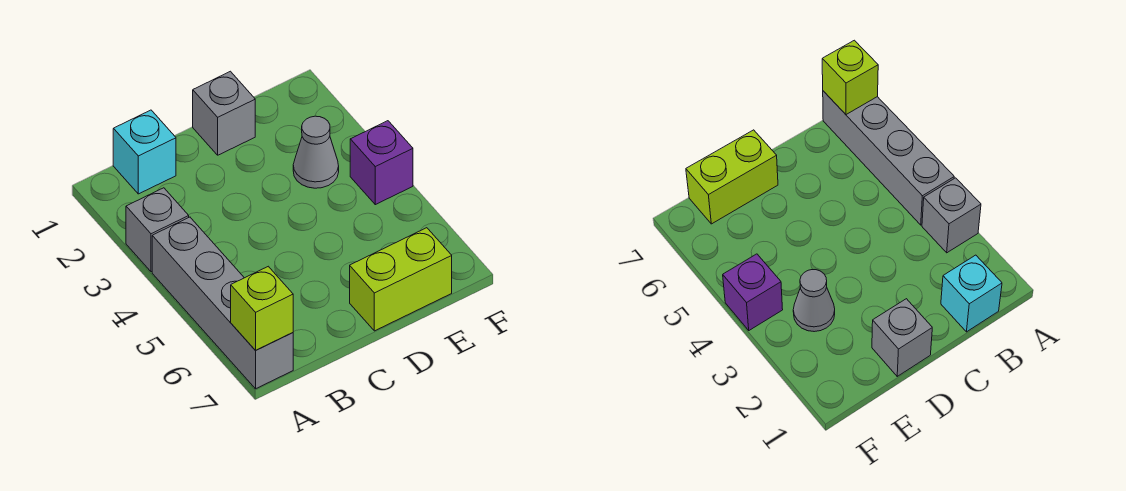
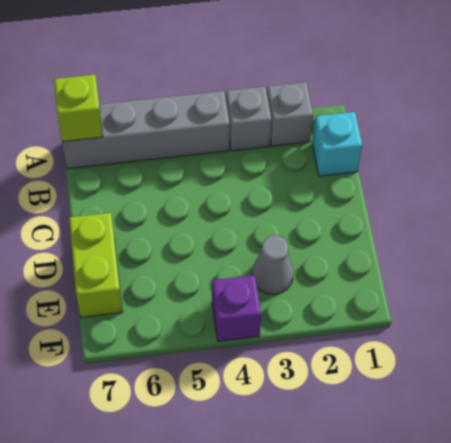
grey brick D1 level 1 -> grey brick A2 level 1

